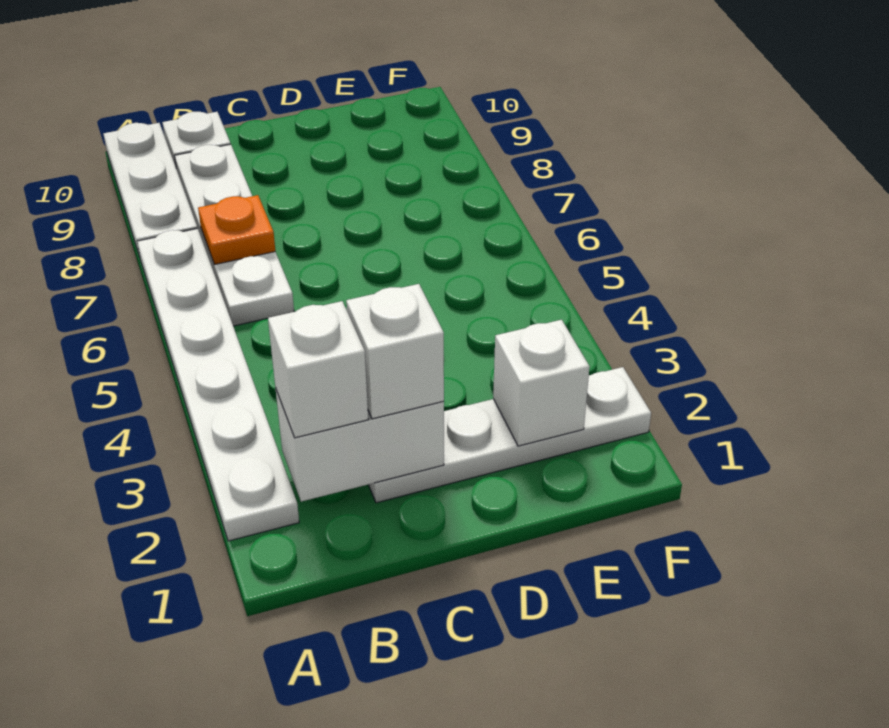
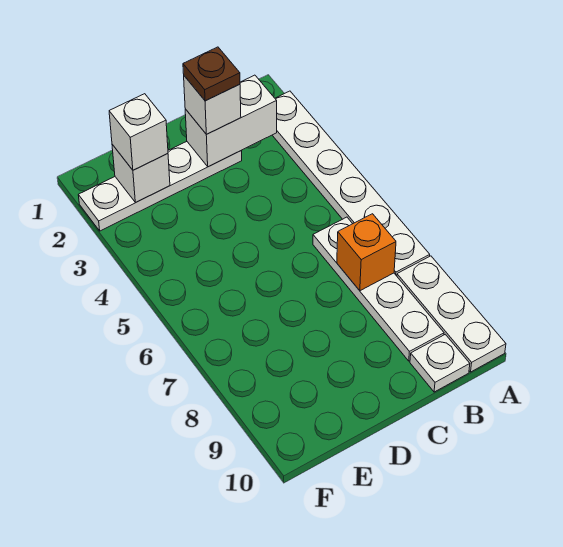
white brick B2 level 3 -> white brick E2 level 3
orange plate B7 level 2 -> orange brick B7 level 2
none -> brown plate C2 level 4

